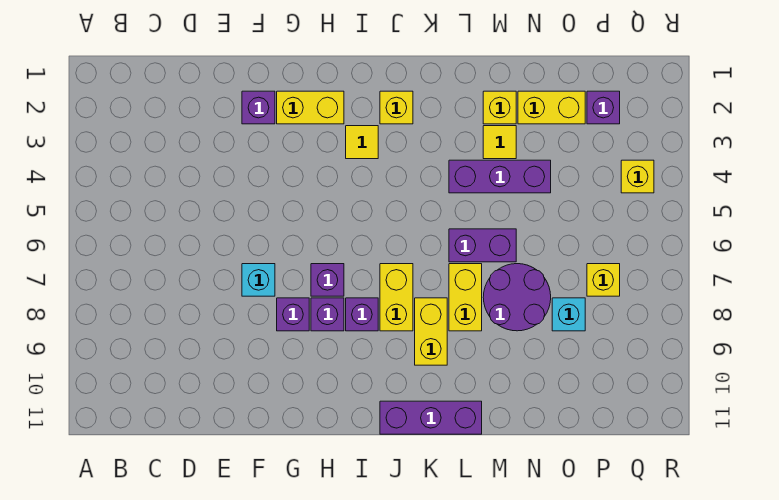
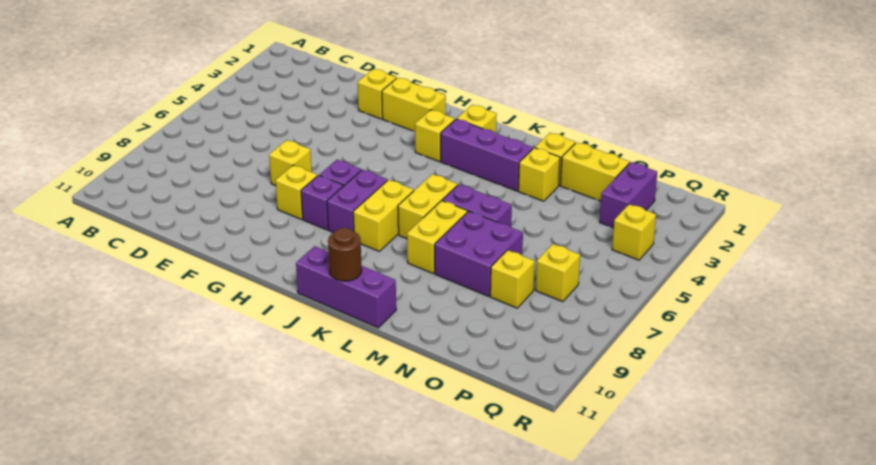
purple brick F2 level 1 -> yellow brick F2 level 1
cyan brick F7 level 1 -> yellow brick F7 level 1
purple brick G8 level 1 -> yellow brick G8 level 1
yellow tile I3 level 1 -> yellow brick I3 level 1
purple brick I8 level 1 -> purple brick I7:I8 level 1
yellow brick K8:K9 level 1 -> yellow brick K6:K7 level 1
none -> brown round brick K11 level 2
purple brick L4:N4 level 1 -> purple brick J3:L3 level 1
yellow tile M3 level 1 -> yellow brick M3 level 1
purple round brick M7:N8 level 1 -> purple brick M7:N8 level 1
cyan brick O8 level 1 -> yellow brick O8 level 1
purple brick P2 level 1 -> purple brick P2:P3 level 1

